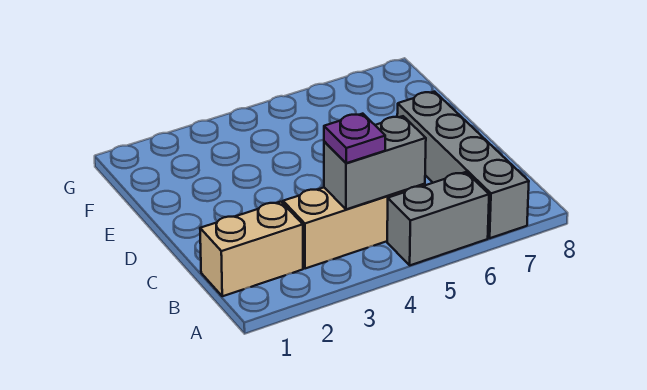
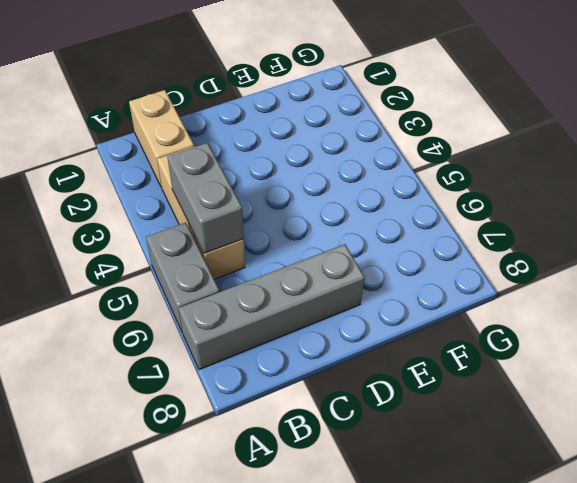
purple plate B4 level 3 -> none

